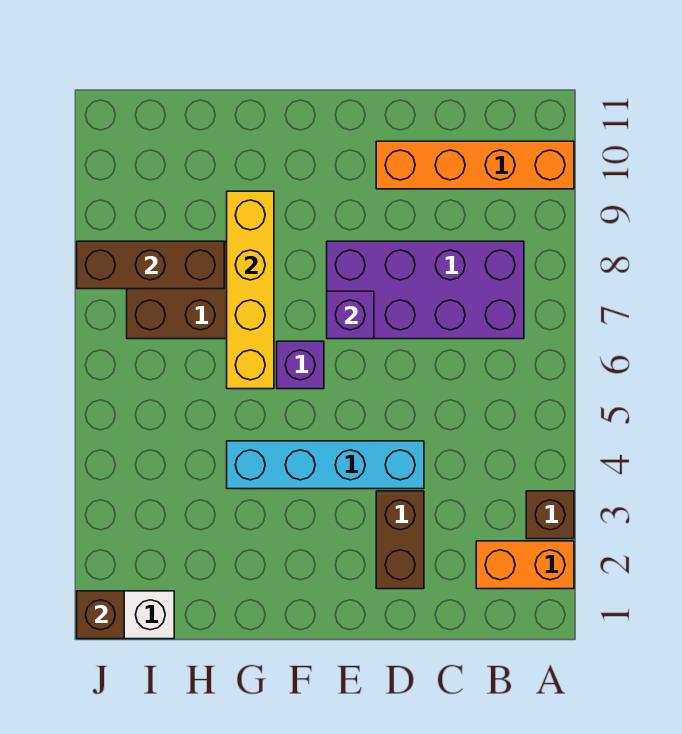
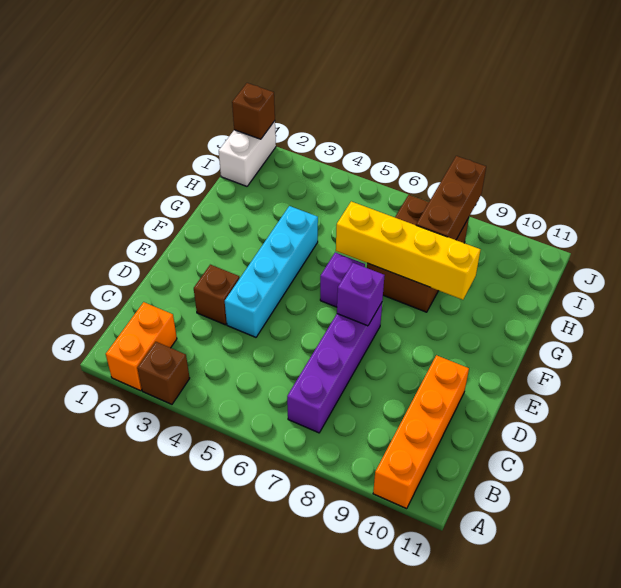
purple brick B7:E8 level 1 -> purple brick B7:E7 level 1
brown brick D2:D3 level 1 -> brown brick D3 level 1

